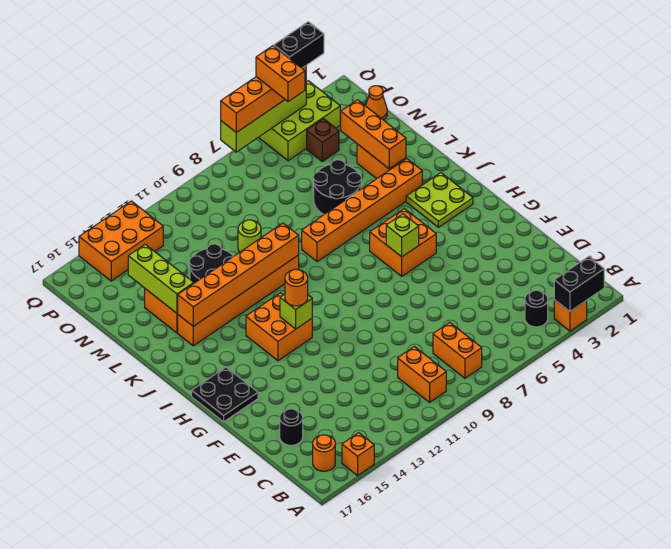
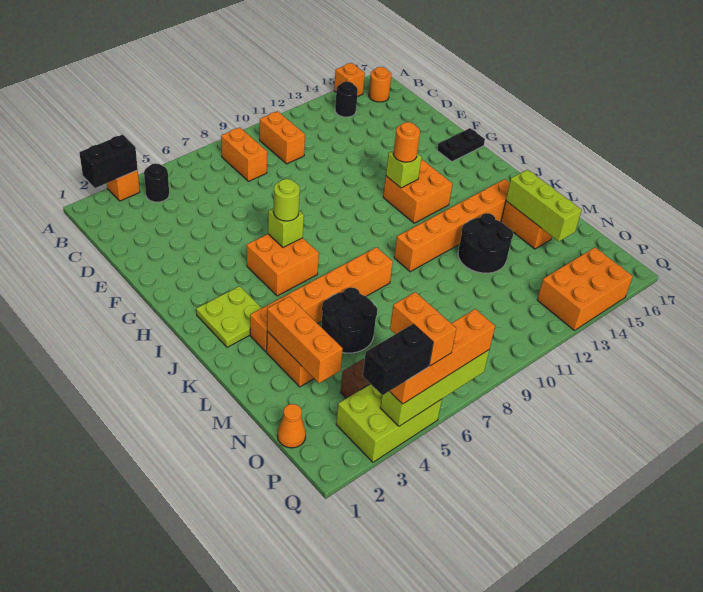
black round brick D16 level 1 -> black round brick B14 level 1
black plate G16:H17 level 1 -> black plate G16:G17 level 1
orange brick K10:K15 level 2 -> none
lime round brick M10 level 1 -> lime round brick H6 level 3

